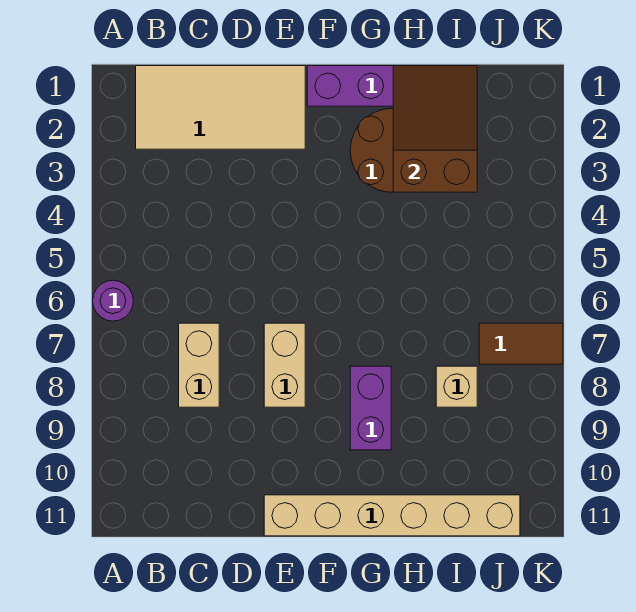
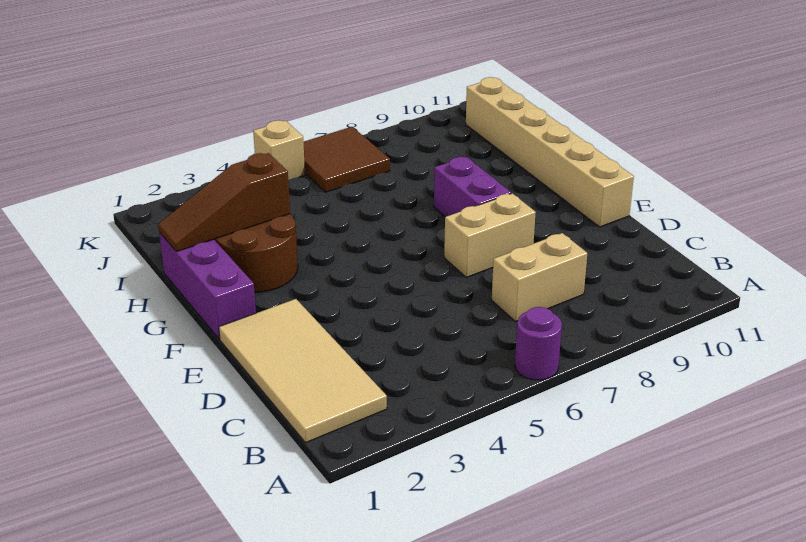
purple brick G8:G9 level 1 -> purple brick F8:G8 level 1
brown slope H1:I3 level 2 top 3 -> brown slope H1:H3 level 2 top 3
tan brick I8 level 1 -> tan brick K5 level 1
brown tile J7:K7 level 1 -> brown tile J6:K7 level 1

